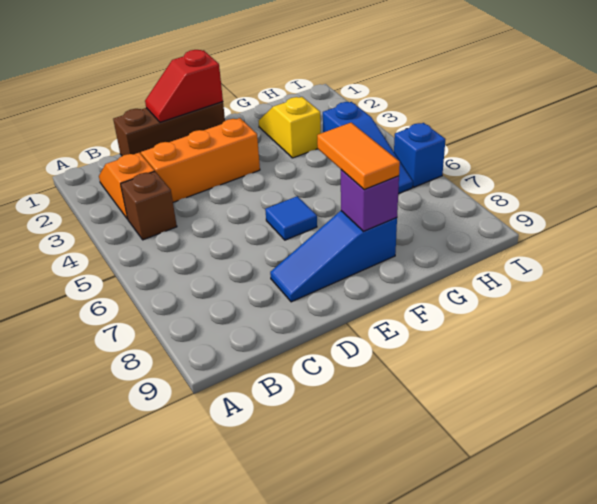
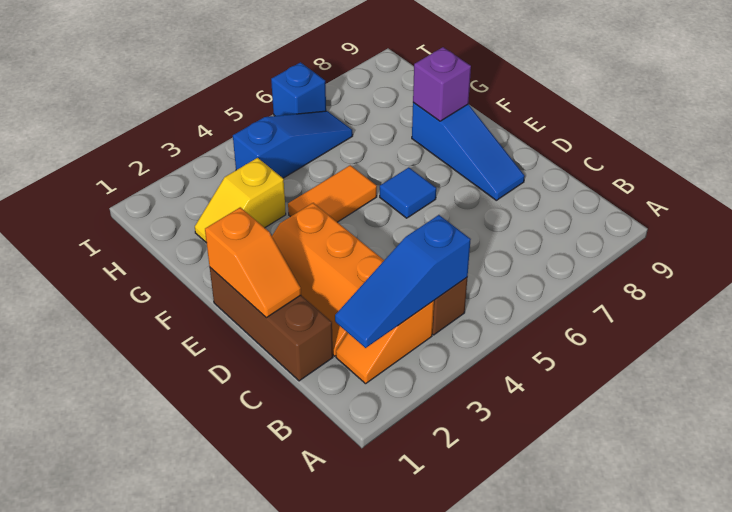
none -> blue slope B2:B4 level 2 top 4
red slope D1:E1 level 2 top E -> orange slope D1:E1 level 2 top E
orange tile F7:F8 level 3 -> orange tile F4:F5 level 1

